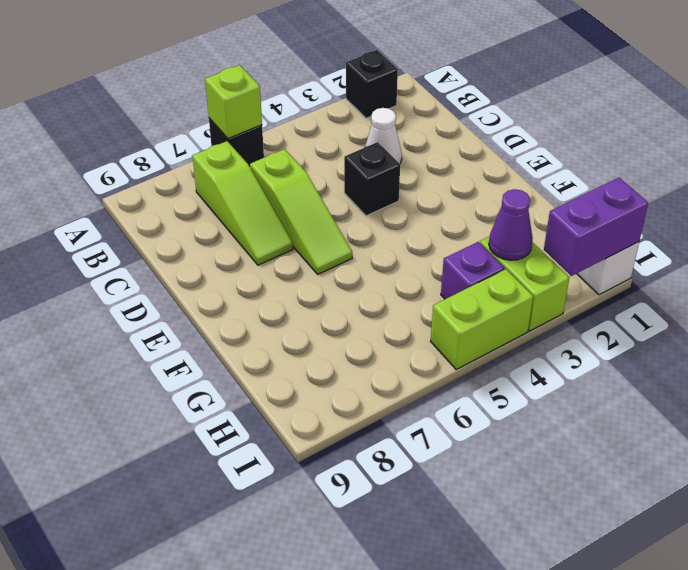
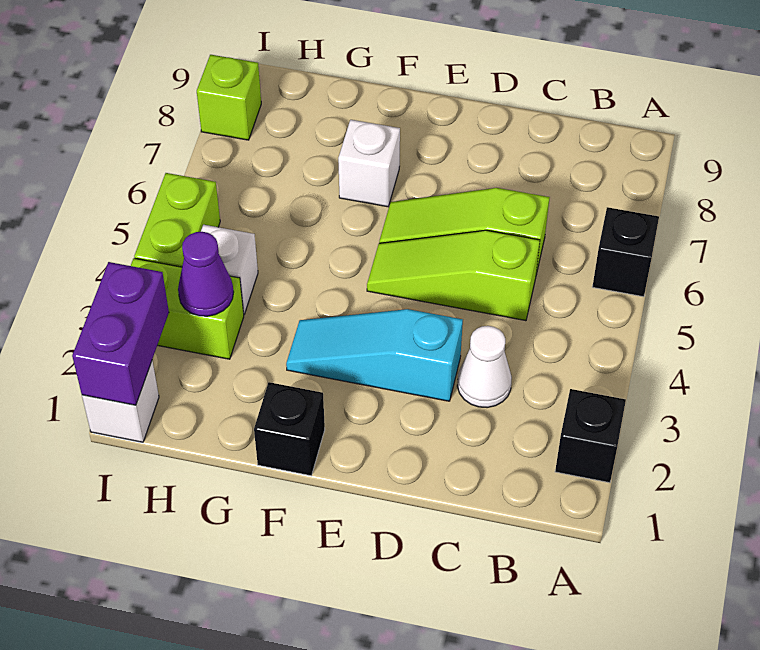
lime brick A6 level 2 -> lime brick I8 level 1
lime slope B7:D7 level 1 top B -> lime slope C5:E5 level 1 top C
none -> cyan slope D3:F3 level 1 top D
black brick D4 level 1 -> black brick F1 level 1
none -> white brick F7 level 1
purple brick H4 level 1 -> white brick H4 level 1

